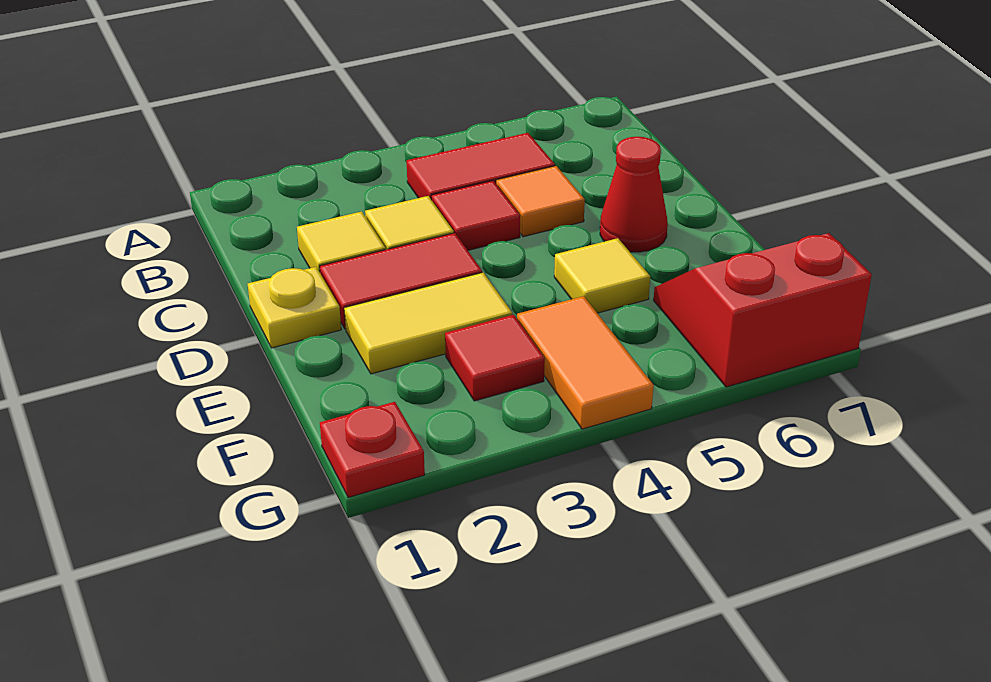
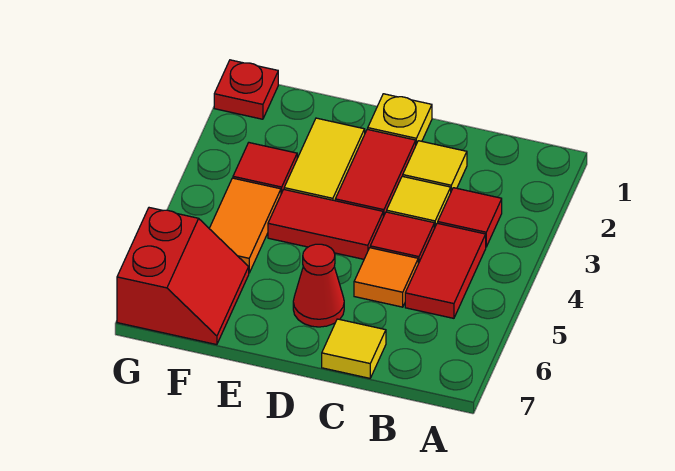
none -> red tile B3 level 1
none -> red tile D4:E4 level 1
yellow tile E5 level 1 -> yellow tile C7 level 1
orange tile F4:G4 level 1 -> orange tile F4:F5 level 1

